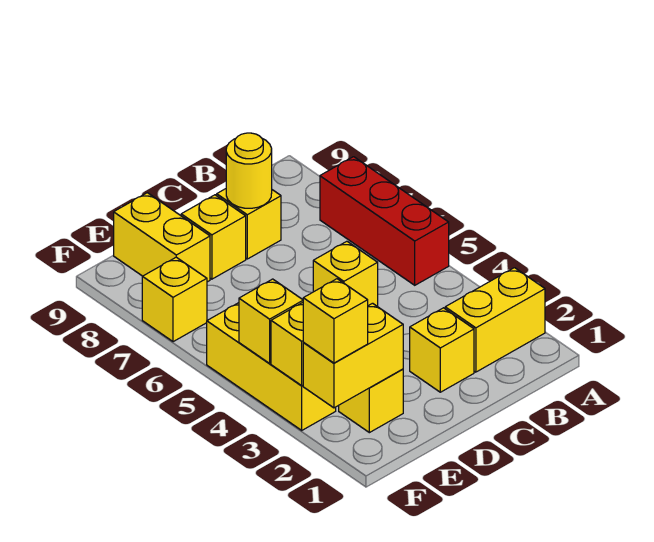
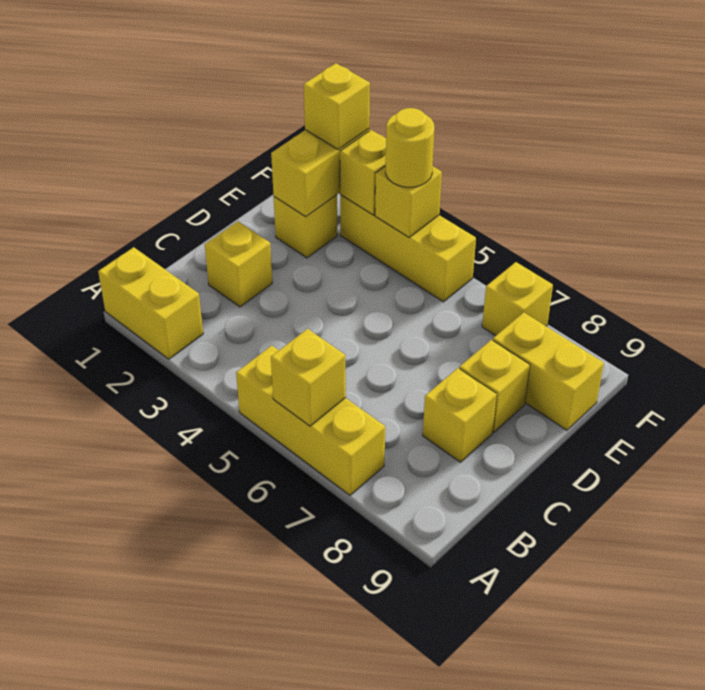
yellow brick A2:B2 level 1 -> yellow brick A1:A2 level 1
red brick A5:A7 level 1 -> yellow brick A5:A7 level 1
yellow brick C5 level 1 -> yellow brick A6 level 2
yellow round brick C8 level 2 -> yellow round brick F4 level 3

